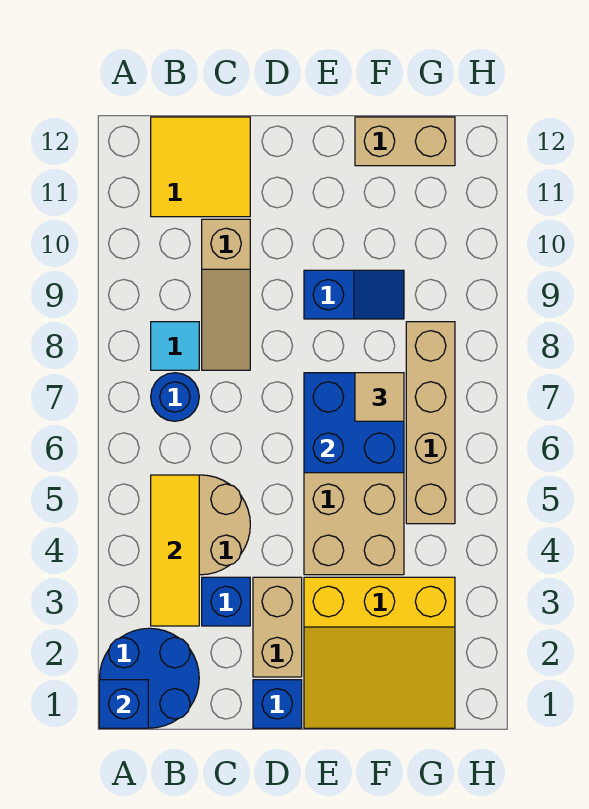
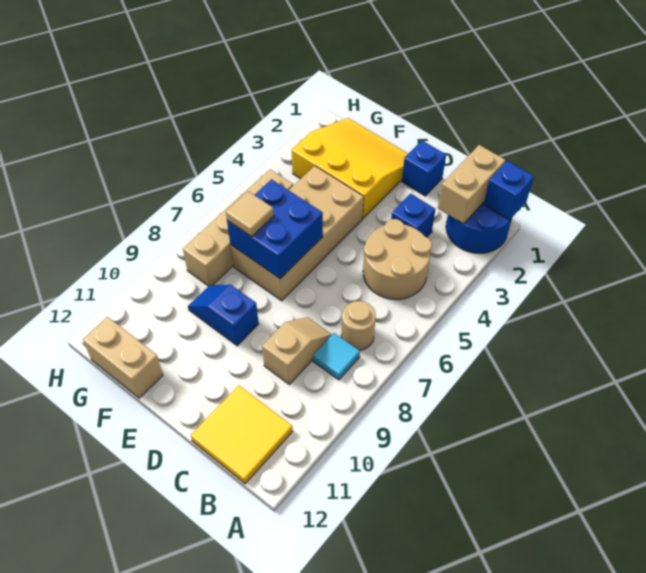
yellow tile B3:B5 level 2 -> none
blue round brick B7 level 1 -> tan round brick B7 level 1
tan slope C8:C10 level 1 top 10 -> tan slope C8:C9 level 1 top 9
tan brick D2:D3 level 1 -> tan brick B1:B2 level 2

